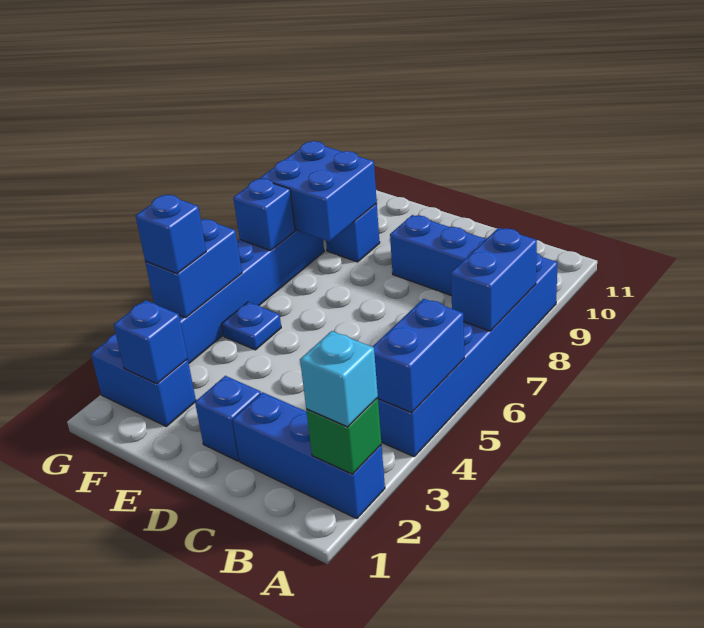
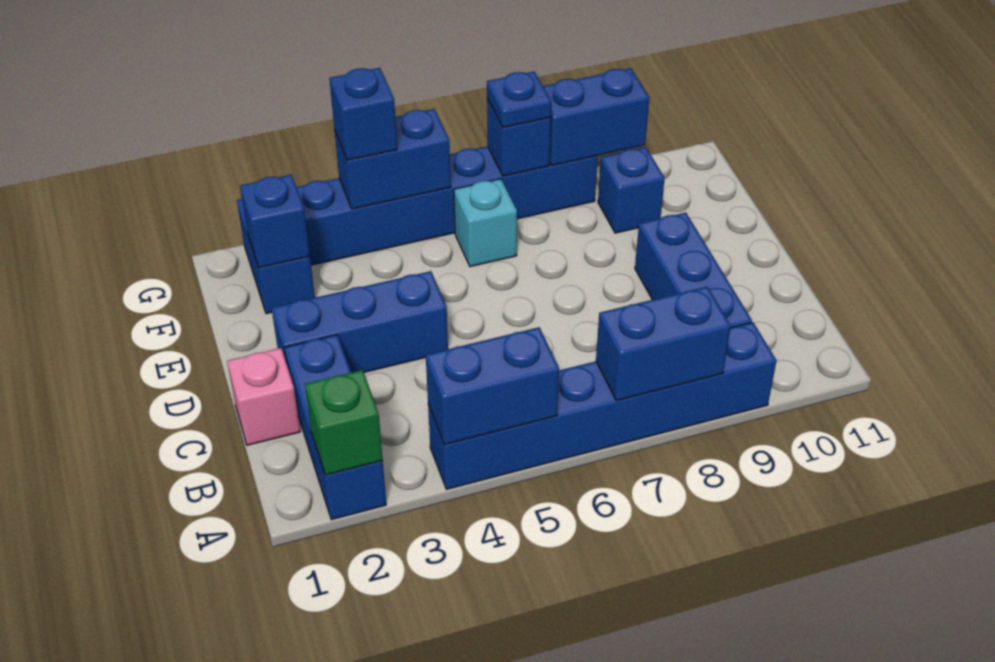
cyan brick A2 level 3 -> cyan brick F6 level 1
none -> pink brick C1 level 1
blue brick D2 level 1 -> blue brick D2:D4 level 1
blue plate F5 level 1 -> blue plate G7 level 3
blue brick F8:G9 level 2 -> blue brick G8:G9 level 2

